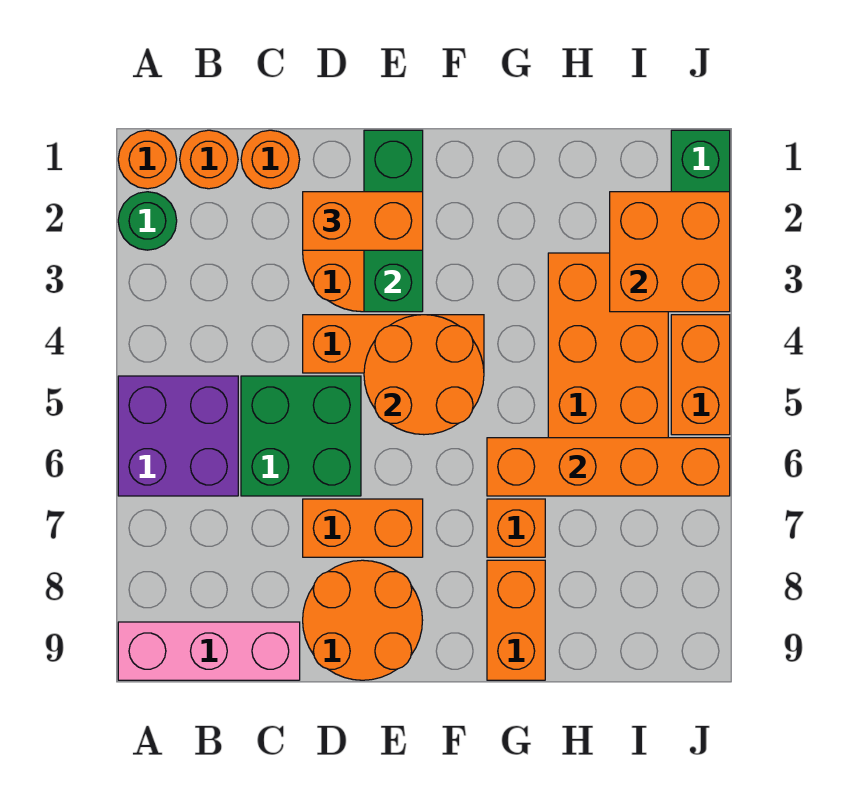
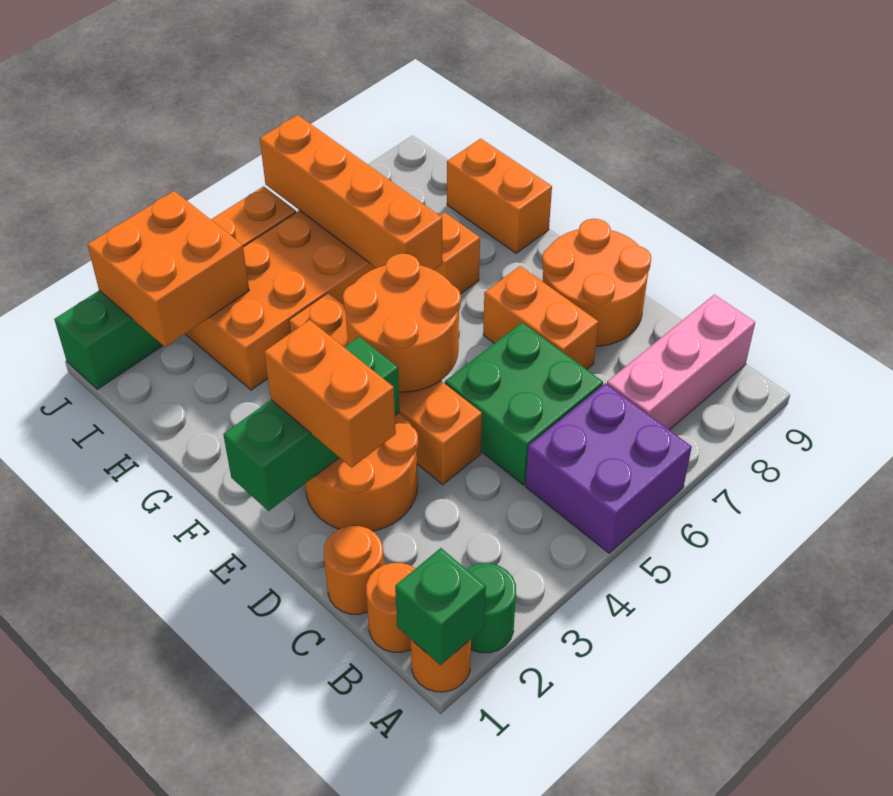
none -> green brick A1 level 2
pink brick A9:C9 level 1 -> pink brick B7:B9 level 1
orange brick D4:F4 level 1 -> orange brick D4:G4 level 1
orange brick G8:G9 level 1 -> orange brick G9:H9 level 1

